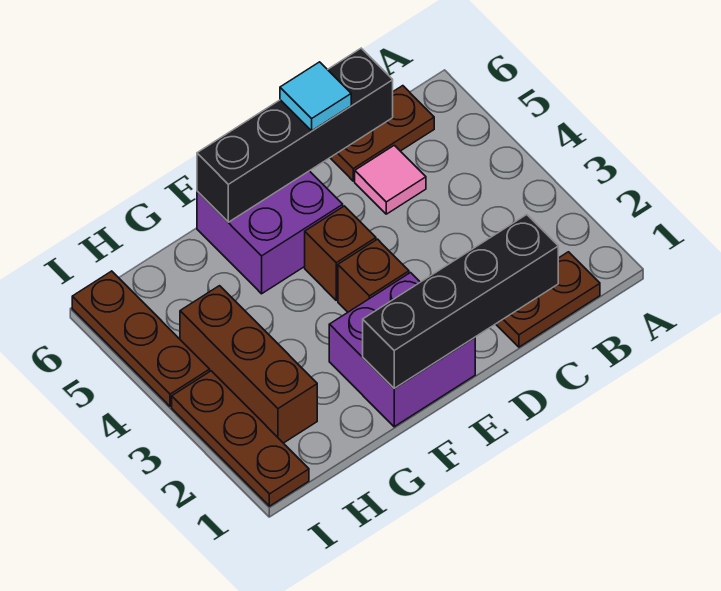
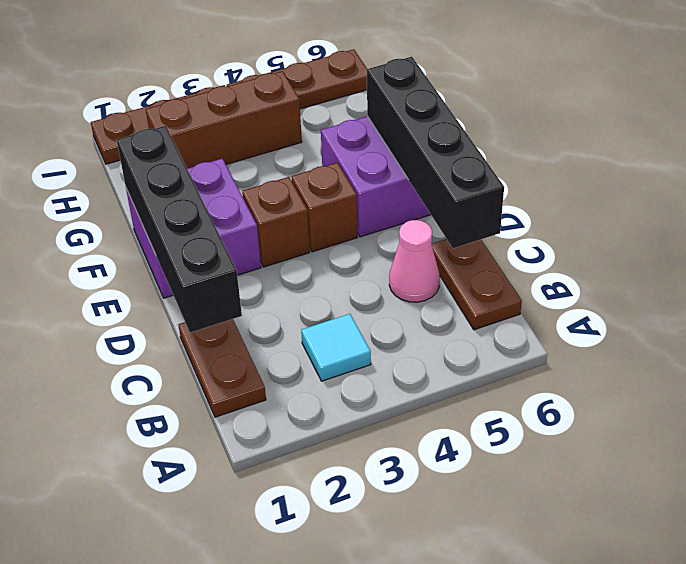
pink tile C5 level 1 -> pink cone C5 level 1
cyan tile D6 level 3 -> cyan tile B3 level 1

